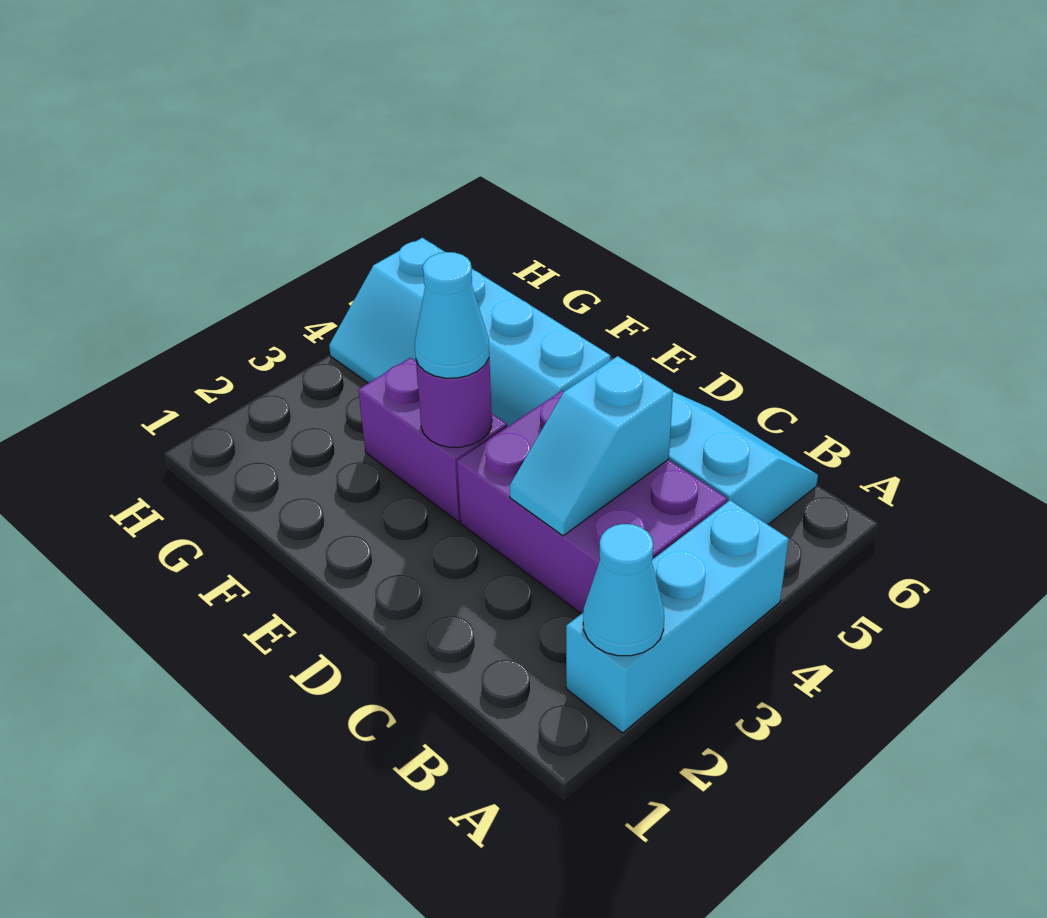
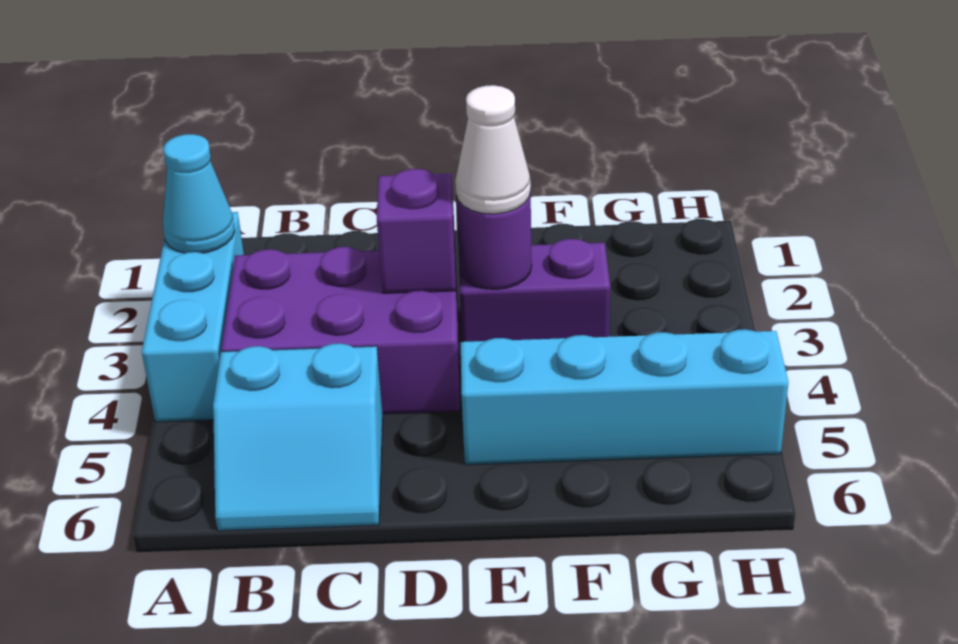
cyan slope C3:C4 level 2 top 4 -> none
none -> purple brick D3 level 2
cyan cone E3 level 3 -> white cone E3 level 3

